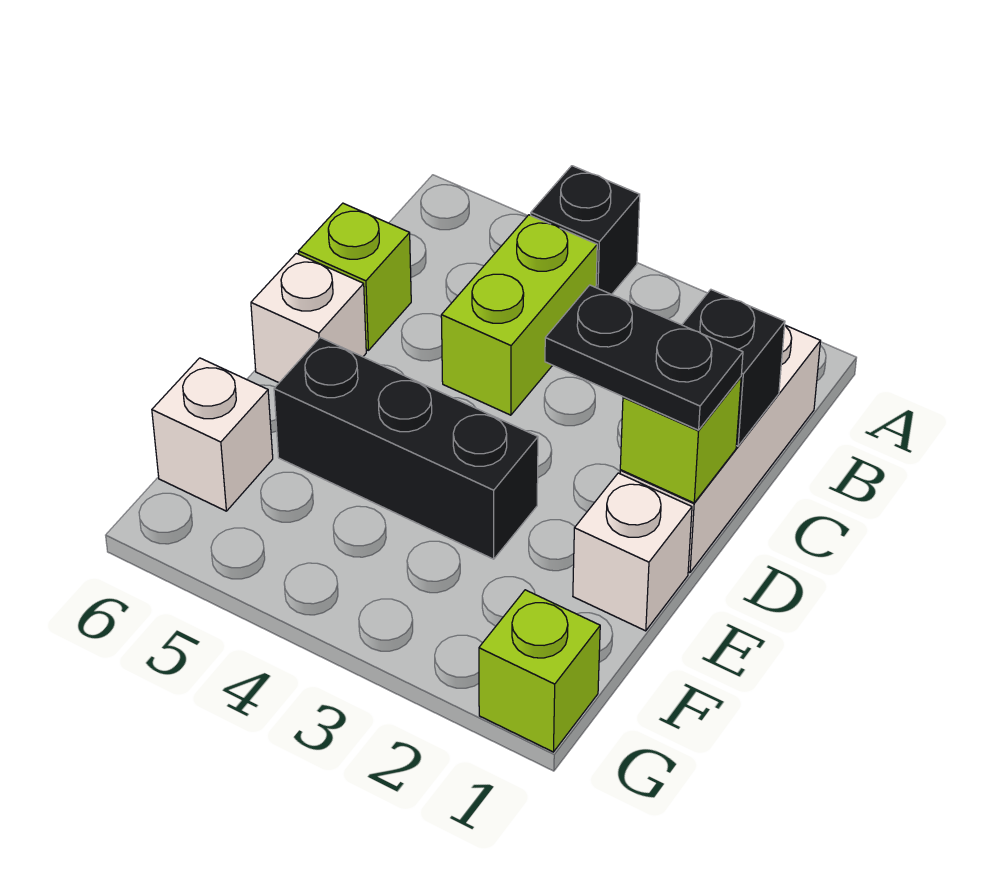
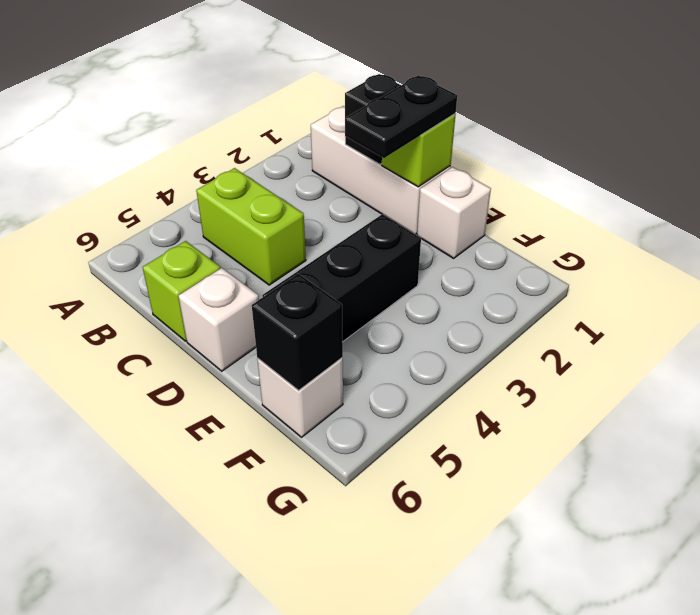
black brick A4 level 1 -> black brick F6 level 2
lime brick G1 level 1 -> none

